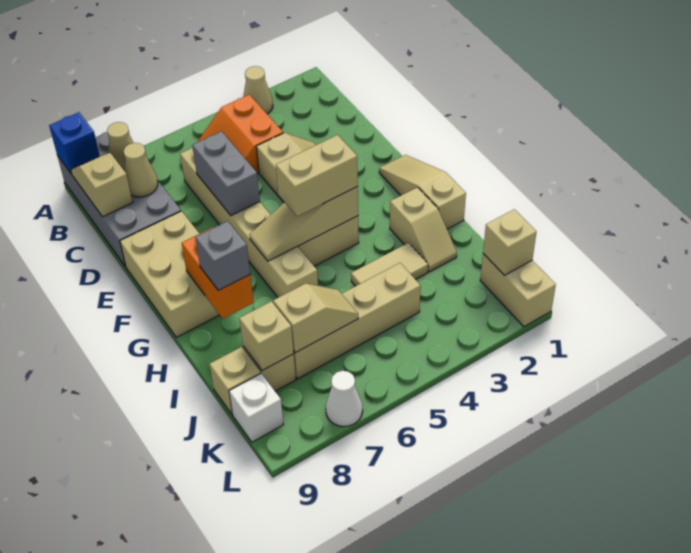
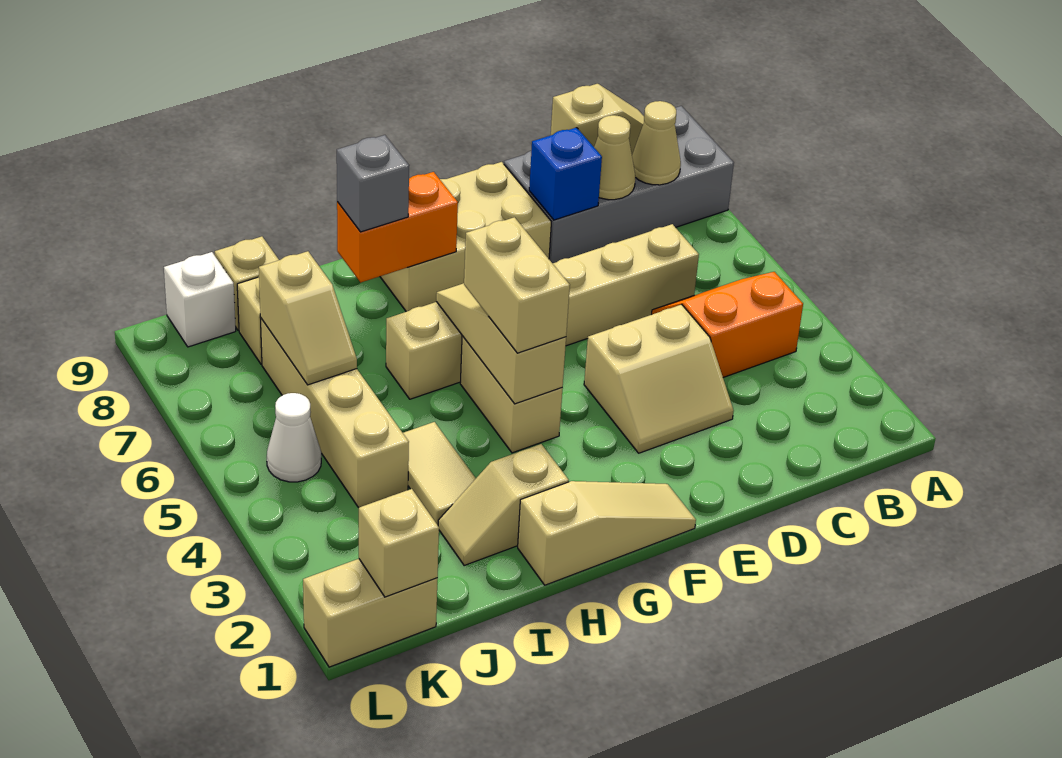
tan cone A3 level 1 -> none
blue brick A9 level 2 -> blue brick D8 level 2
grey brick D6:E6 level 2 -> none
tan brick J8 level 2 -> none
white cone L7 level 1 -> white cone K5 level 1

